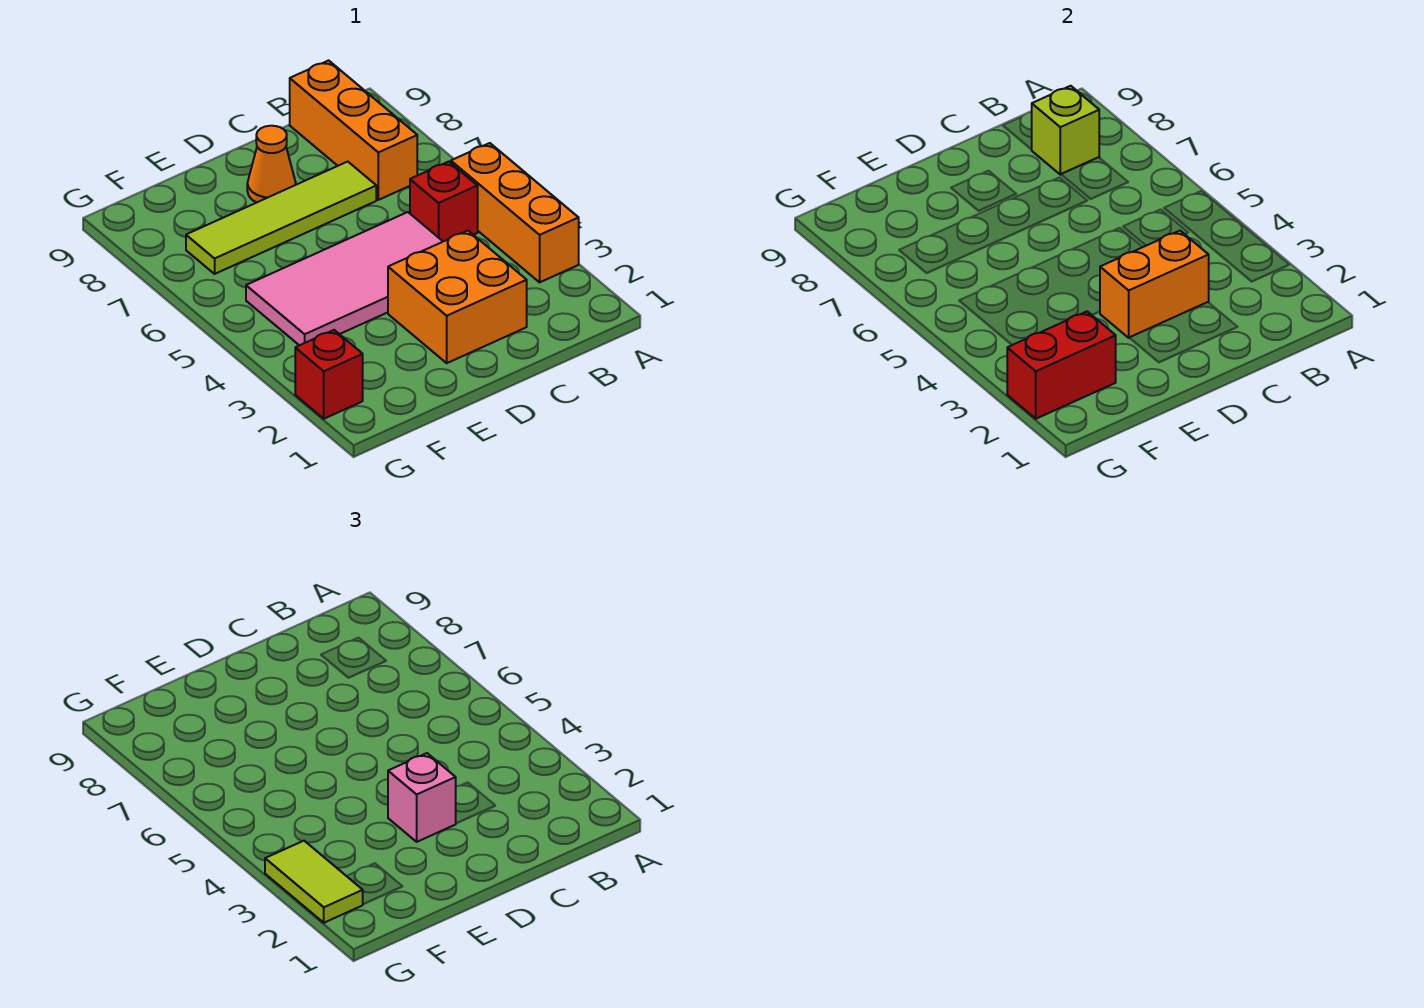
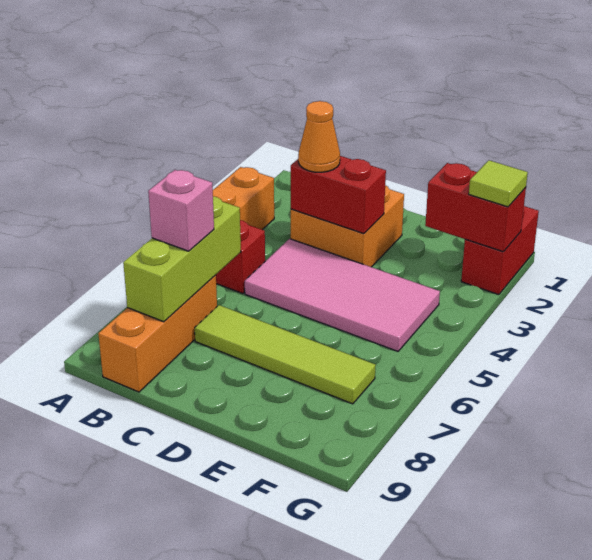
lime brick B8 level 2 -> lime brick B6:B8 level 2
orange brick C3:D3 level 2 -> red brick C3:D3 level 2
pink brick D3 level 3 -> pink brick B7 level 3
orange cone D8 level 1 -> orange cone C3 level 3
red brick G2 level 1 -> red brick G1:G2 level 1
lime tile G2:G3 level 3 -> lime tile G2 level 3

